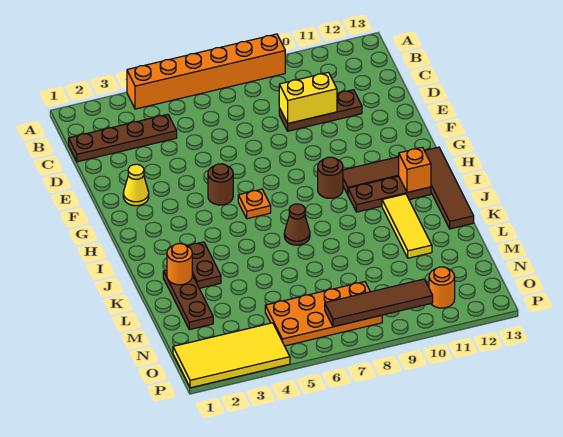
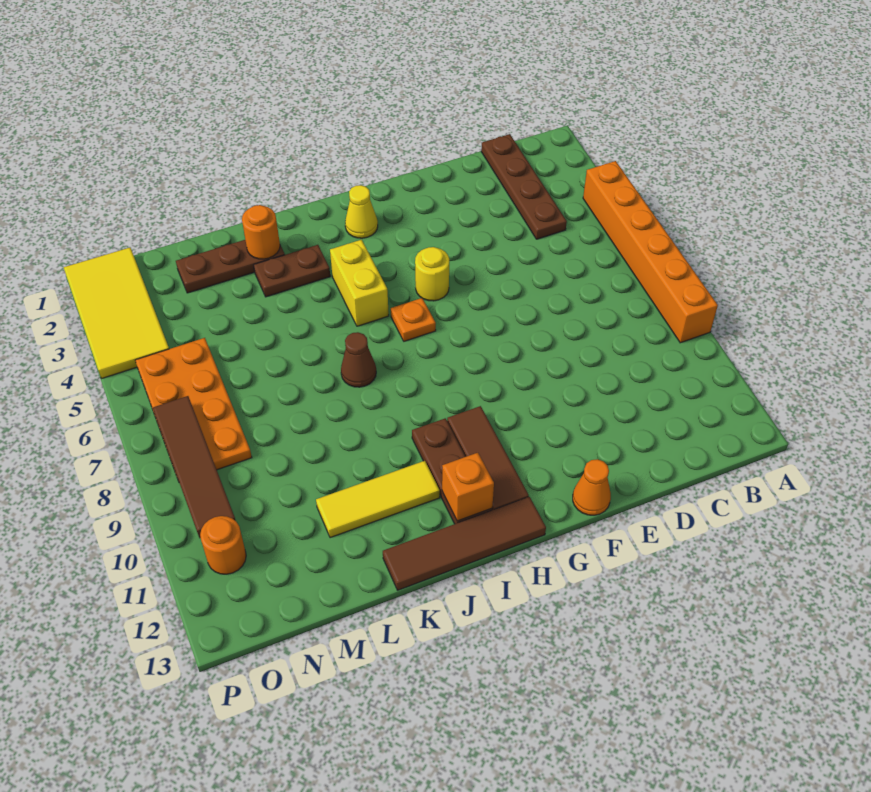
brown plate D9:D11 level 1 -> none
yellow brick D9:D10 level 2 -> yellow brick I4:I5 level 1
yellow cone F2 level 1 -> yellow cone H2 level 1
none -> orange cone F13 level 1
brown round brick G5 level 1 -> yellow round brick G5 level 1
brown round brick H9 level 1 -> none

